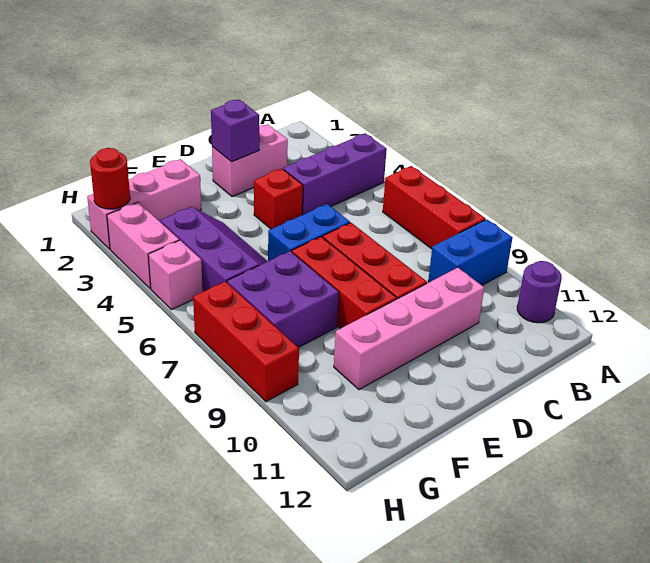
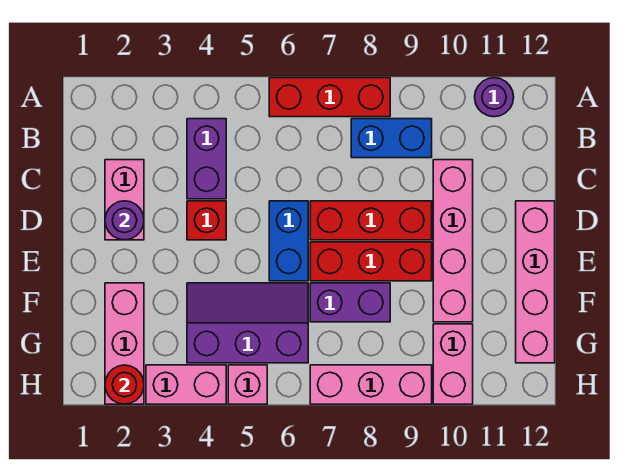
purple brick A4:C4 level 1 -> purple brick B4:C4 level 1
blue brick A9:B9 level 1 -> blue brick B8:B9 level 1
purple brick D2 level 2 -> purple round brick D2 level 2
none -> pink brick D12:G12 level 1
purple brick F7:G8 level 1 -> purple brick F7:F8 level 1
none -> pink brick G10:H10 level 1
red brick H7:H9 level 1 -> pink brick H7:H9 level 1

